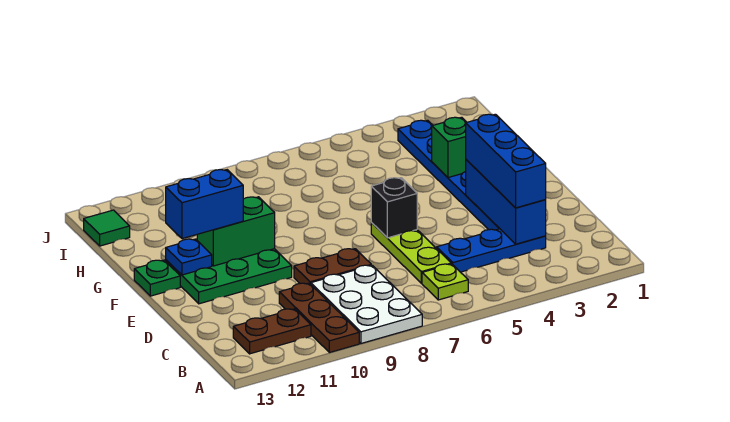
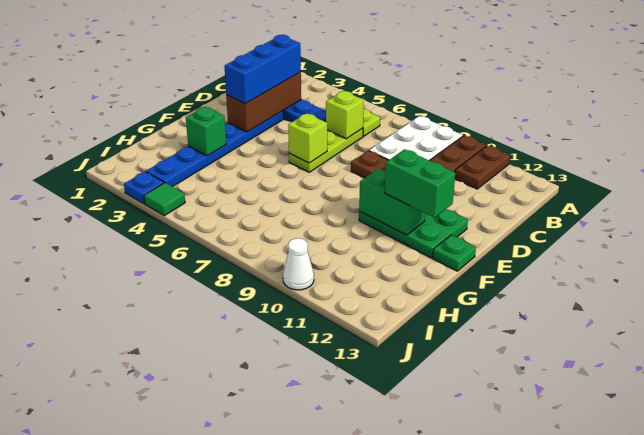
brown plate B11:B12 level 1 -> brown plate A11:B11 level 1
blue brick C3:E3 level 2 -> brown brick C3:E3 level 2
none -> lime brick C6 level 2
black brick E6 level 2 -> lime brick E6 level 2
blue brick F11:F12 level 3 -> green brick F11:F12 level 3
blue plate F12 level 2 -> blue plate J3 level 1
green tile I13 level 1 -> green tile J4 level 1
none -> white cone J10 level 1

